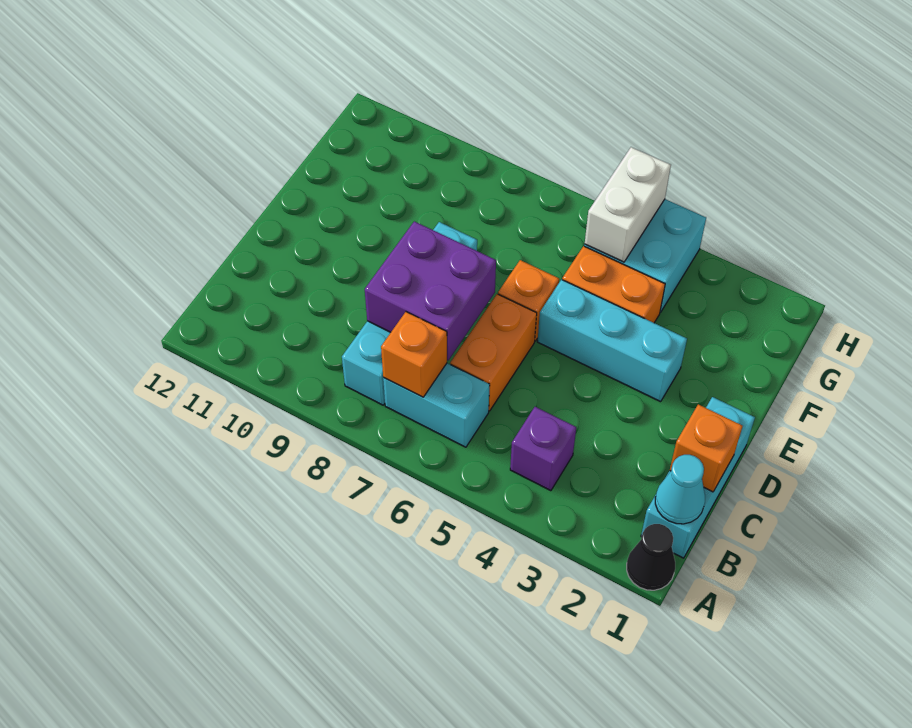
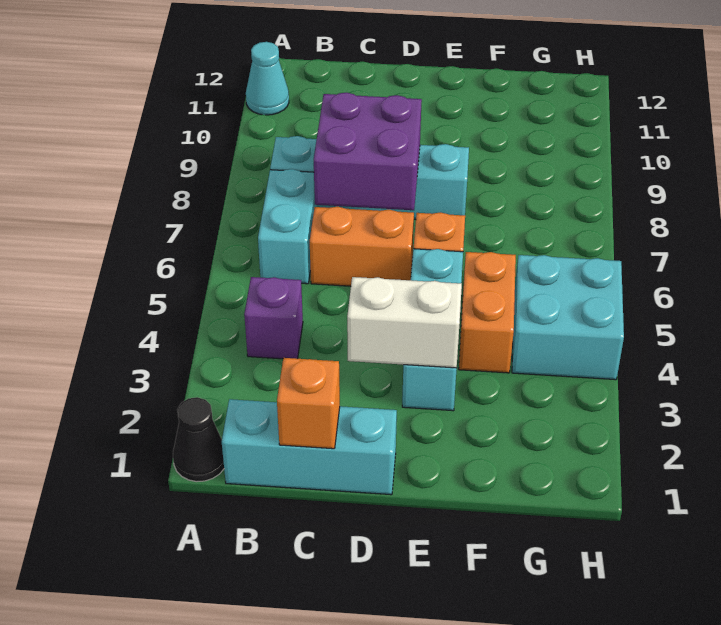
cyan cone B1 level 2 -> cyan cone A11 level 1
orange brick B7 level 2 -> none
white brick G5:H5 level 2 -> white brick D3:E3 level 2

